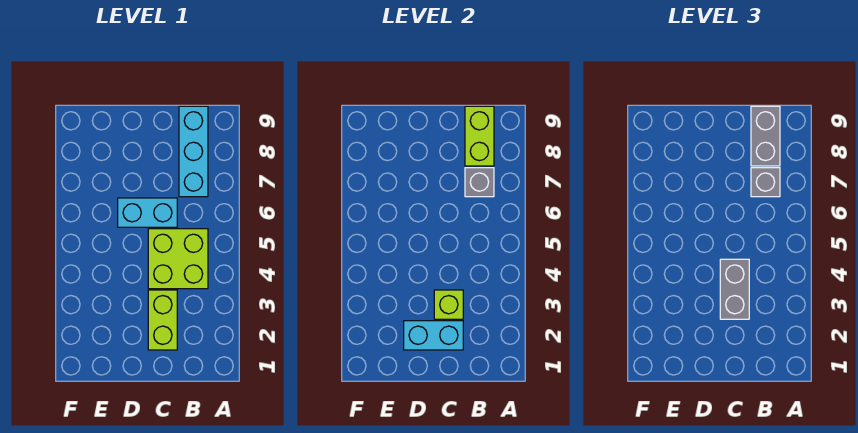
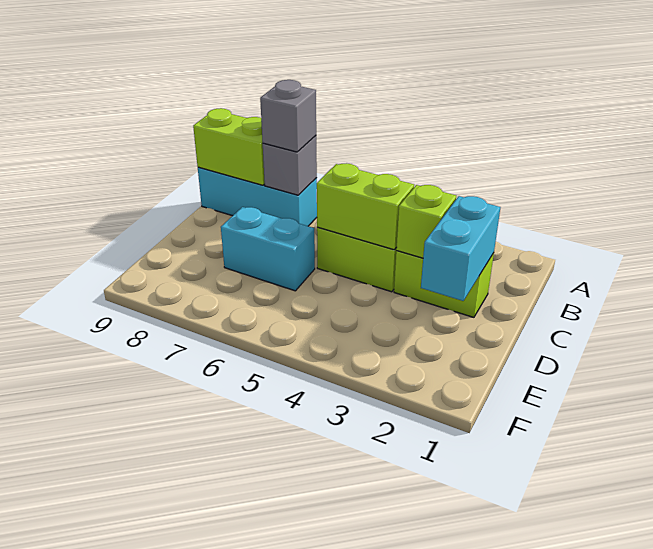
grey brick B8:B9 level 3 -> none
grey brick C3:C4 level 3 -> none
none -> lime brick C4:C5 level 2
cyan brick C6:D6 level 1 -> cyan brick D6:D7 level 1

